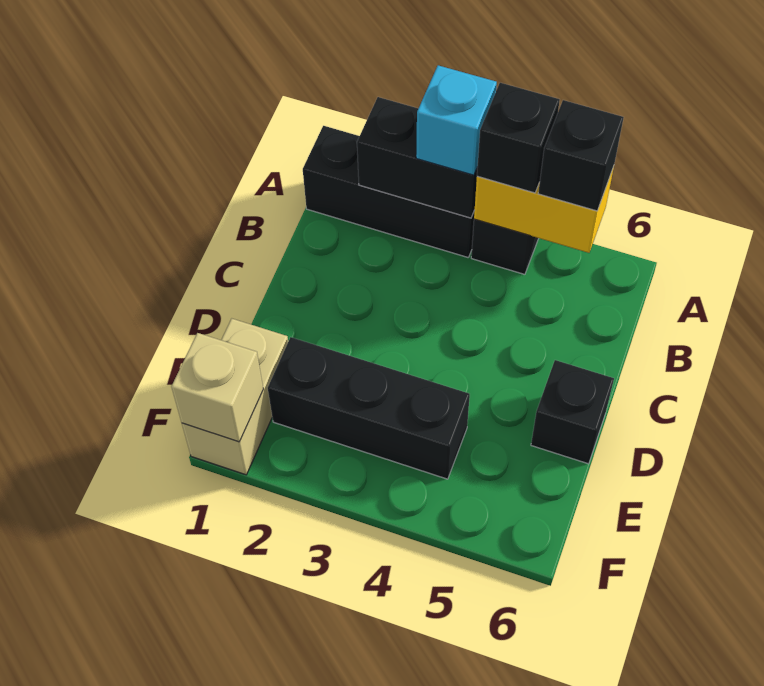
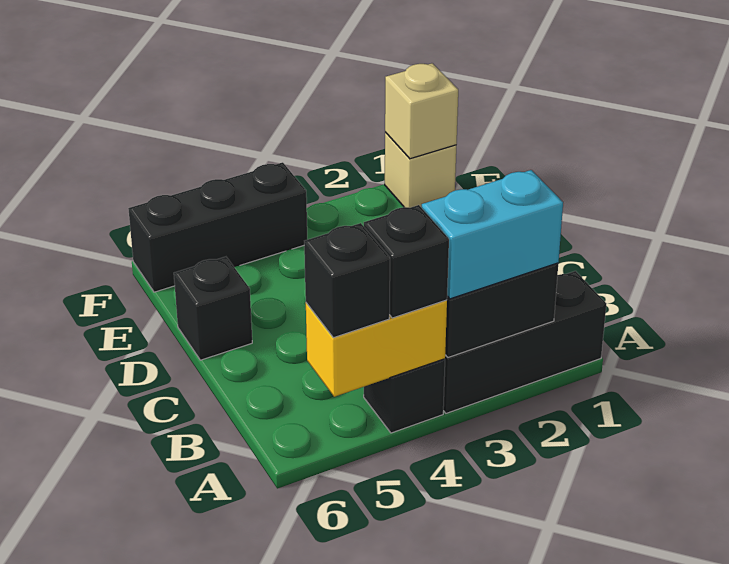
cyan brick A3 level 3 -> cyan brick A2:A3 level 3
tan brick E1:F1 level 1 -> tan brick F1 level 1
black brick E2:E4 level 1 -> black brick F4:F6 level 1

